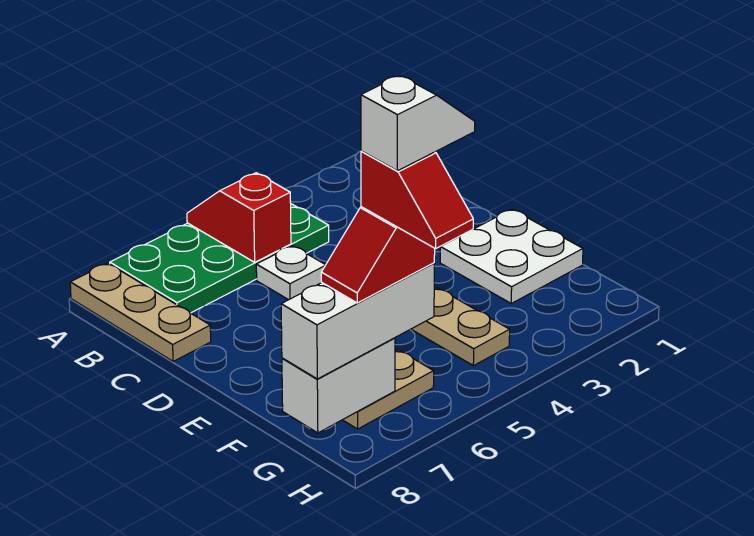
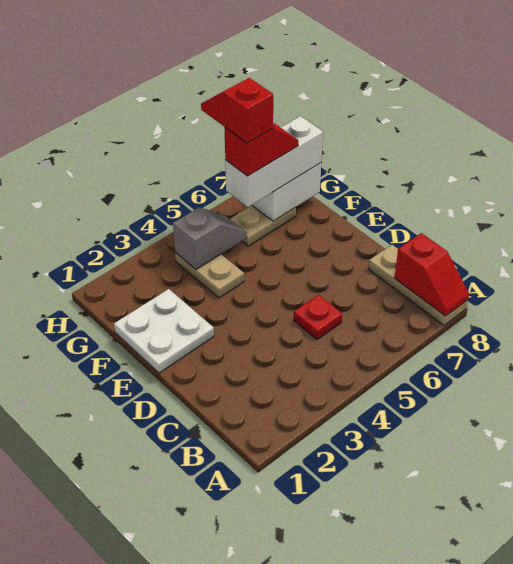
green plate A4:B7 level 1 -> none
red slope A5:B5 level 2 top B -> red slope A8:B8 level 2 top B
white plate C5 level 1 -> red plate C5 level 1
none -> grey slope G4:G5 level 2 top 4
white slope G5:G6 level 6 top 6 -> none

